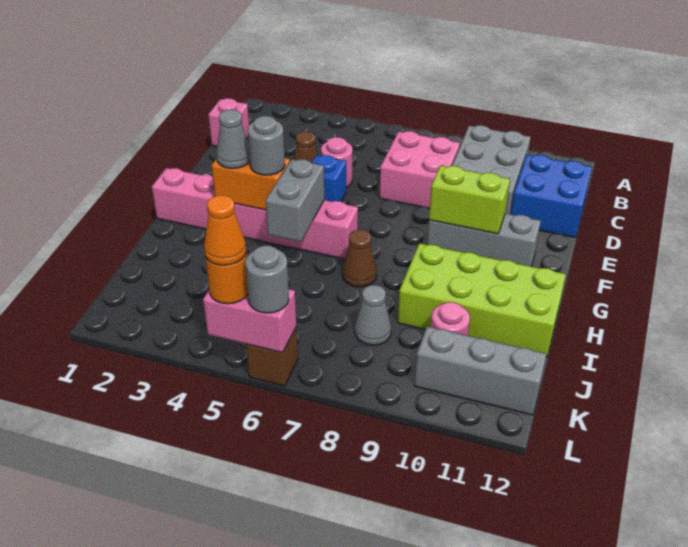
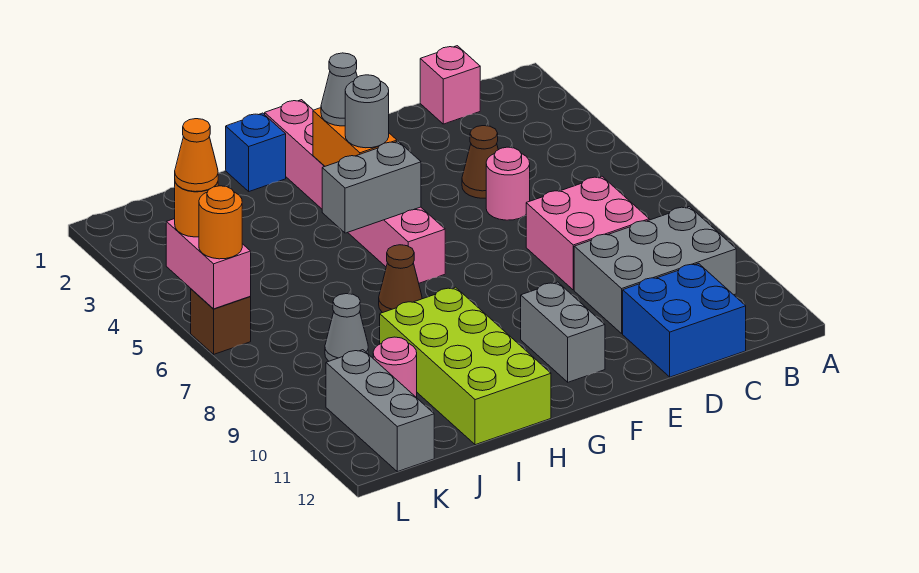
blue brick E5 level 1 -> blue brick H1 level 1
grey brick F9:F11 level 1 -> grey brick F10:F11 level 1
lime brick F9:F10 level 2 -> none
grey round brick L6 level 3 -> orange round brick L6 level 3

